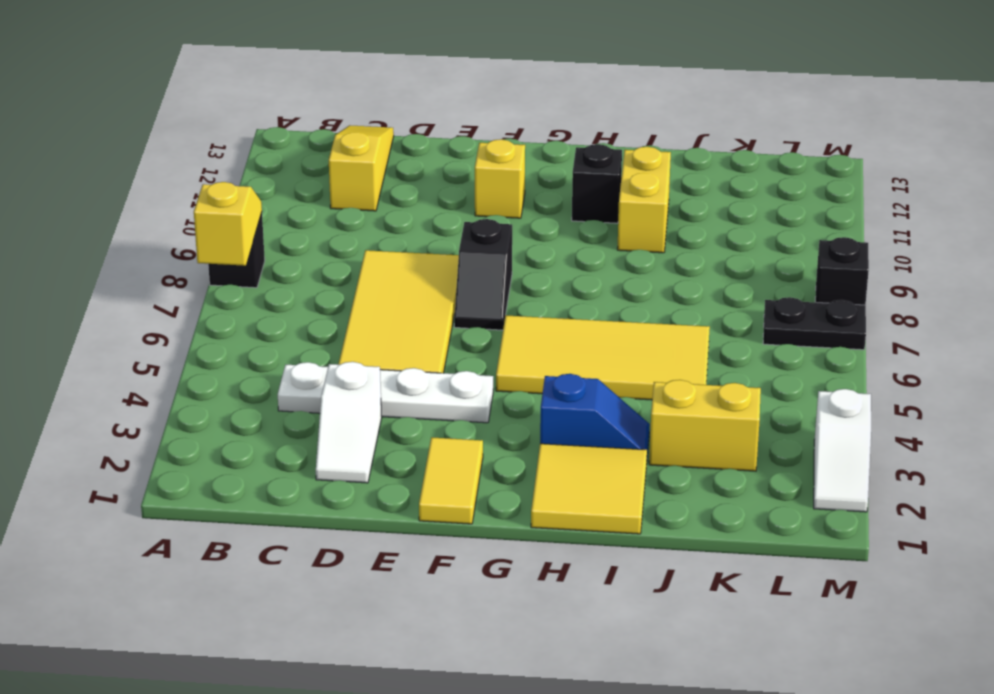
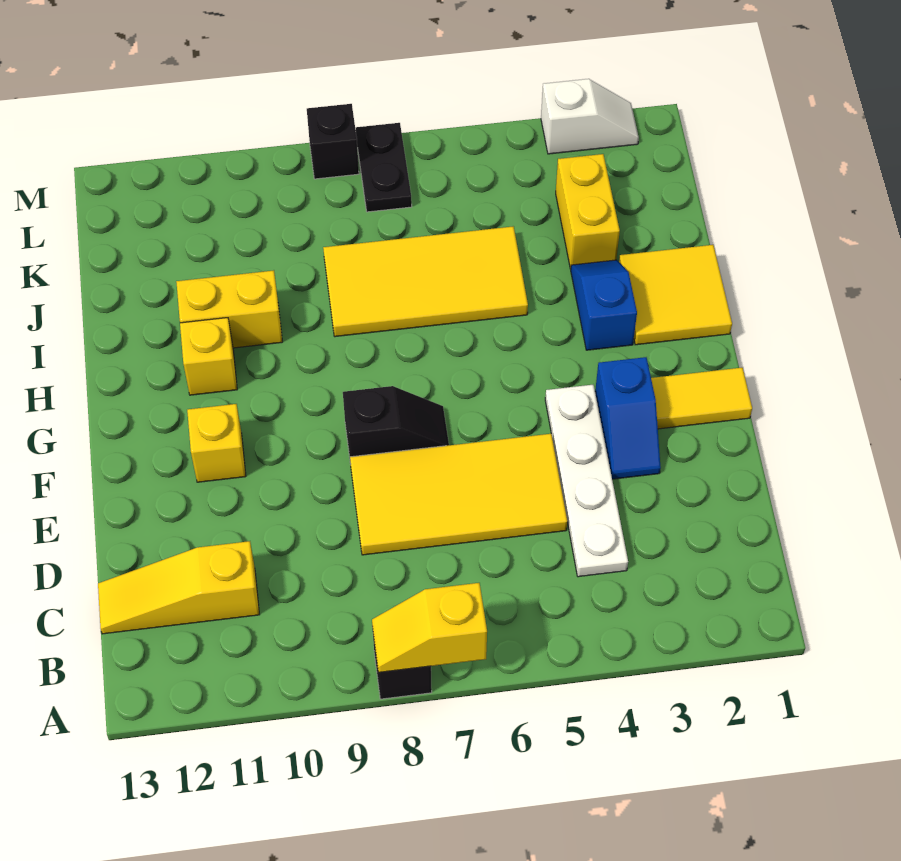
white slope D2:D3 level 1 top 3 -> none
none -> blue slope E3:F3 level 1 top F
yellow tile G5:J6 level 1 -> yellow tile I5:J8 level 1
black brick H11 level 1 -> yellow brick H11 level 1

